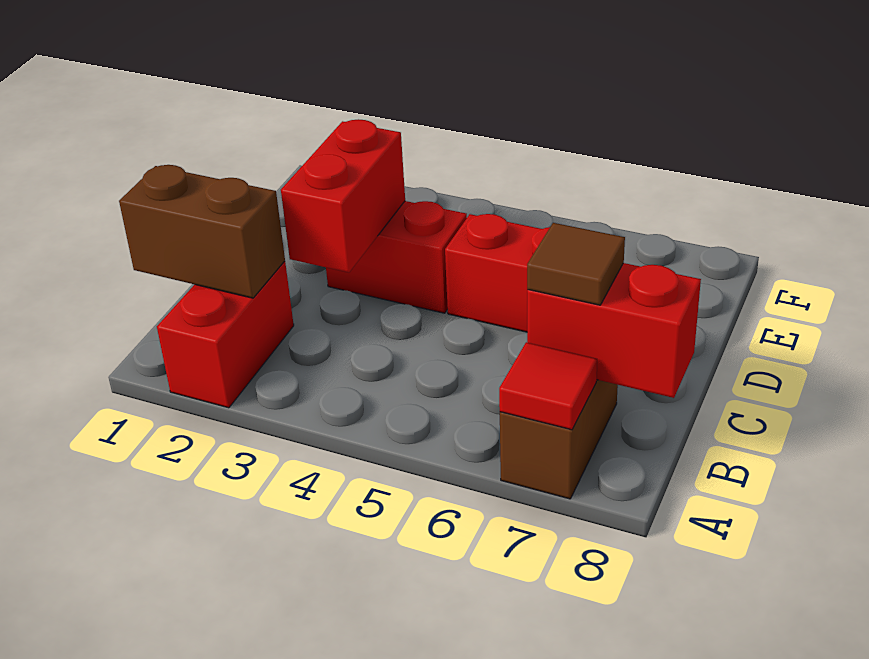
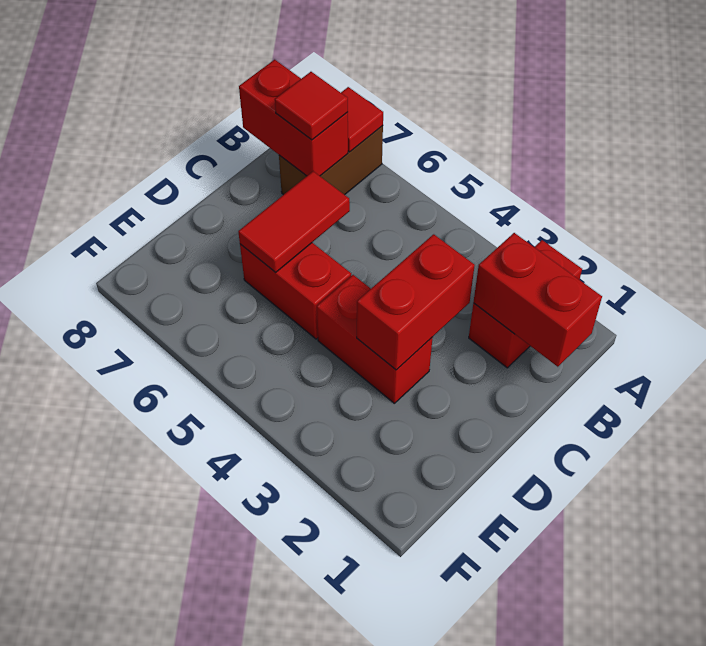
brown brick B1:B2 level 2 -> red brick B1:B2 level 2
brown tile B7 level 3 -> red tile B7 level 3
none -> red tile C6:D6 level 2

